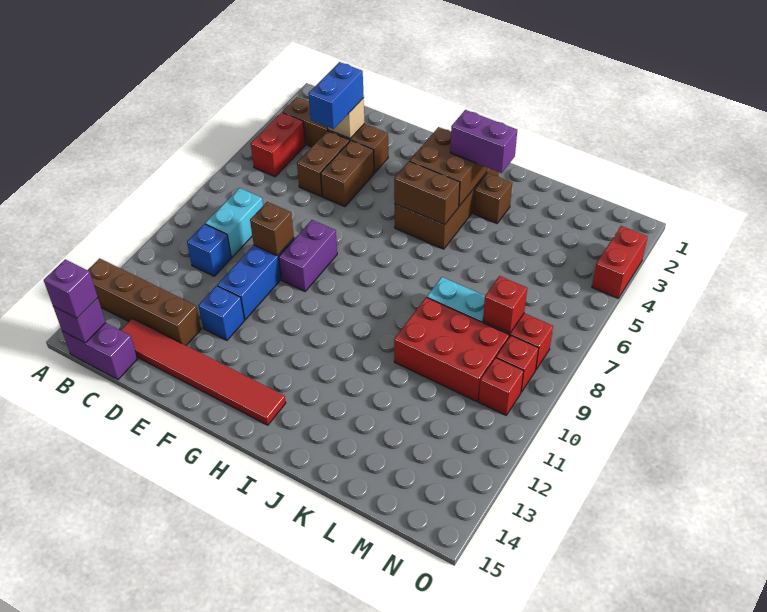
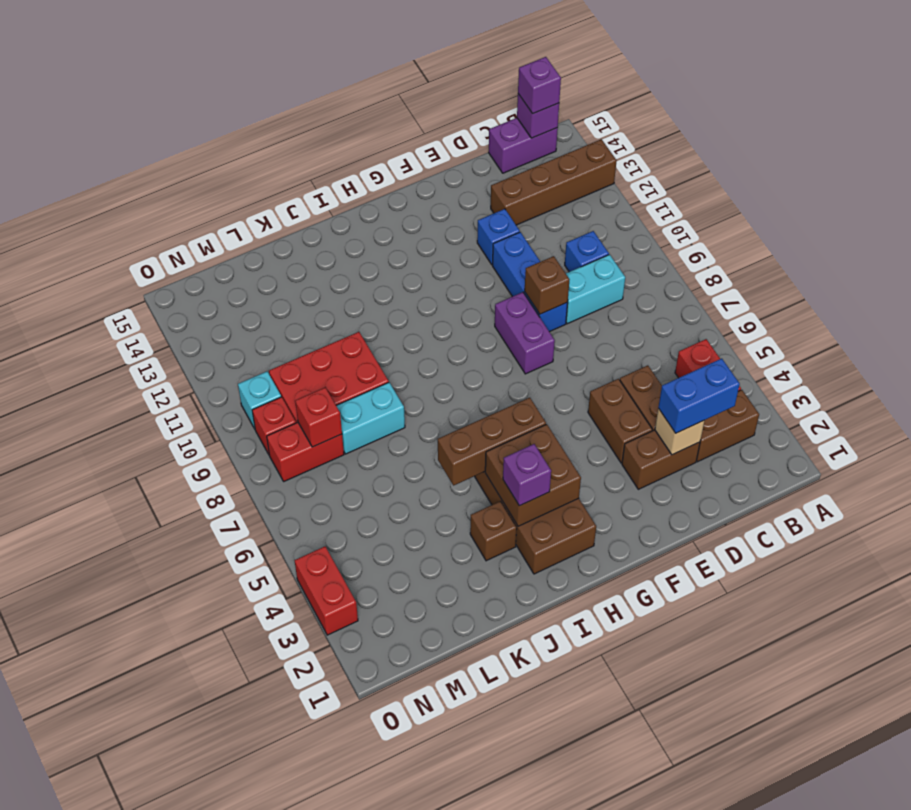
cyan brick C8:C9 level 1 -> cyan brick C9:D9 level 1
red tile C14:H14 level 1 -> none
blue brick D3:D4 level 3 -> blue brick C3:D3 level 3
brown brick H5:I5 level 2 -> brown brick H5:J5 level 2
purple brick I3:J3 level 3 -> purple brick I3 level 3
red brick N10 level 1 -> cyan brick N10 level 1

